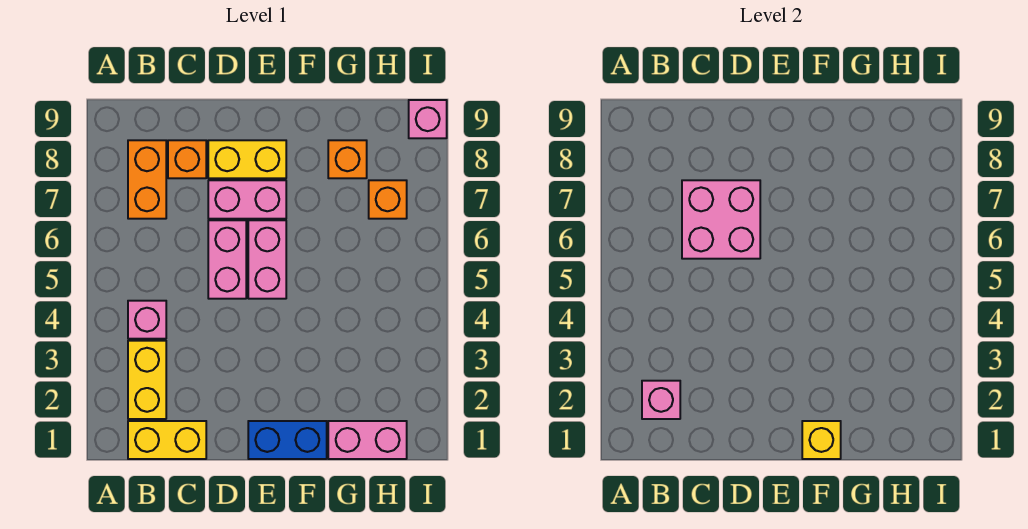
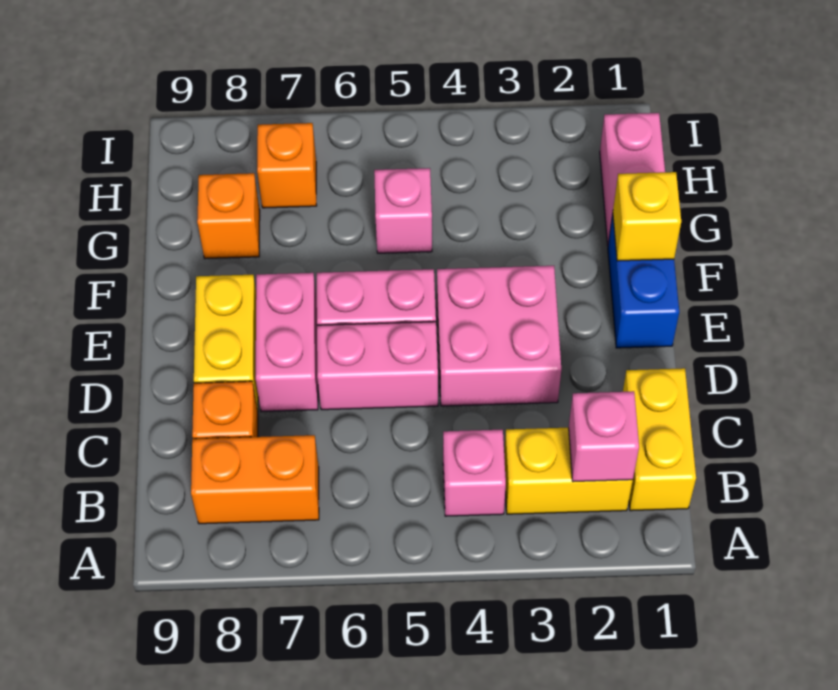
pink brick C6:D7 level 2 -> pink brick D3:E4 level 1
pink brick I9 level 1 -> pink brick G5 level 1

